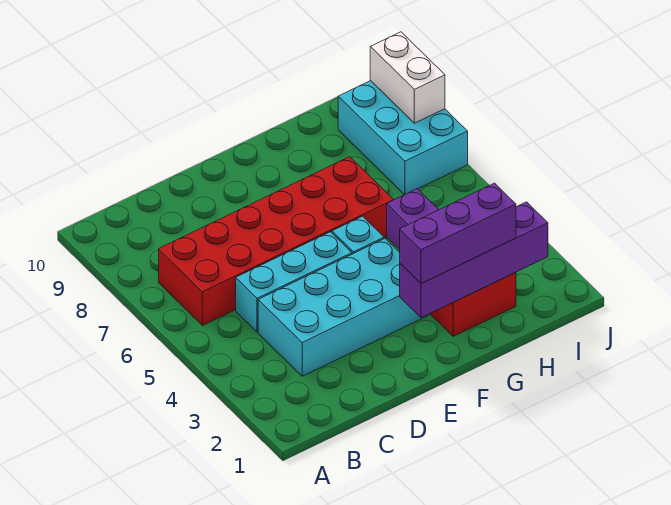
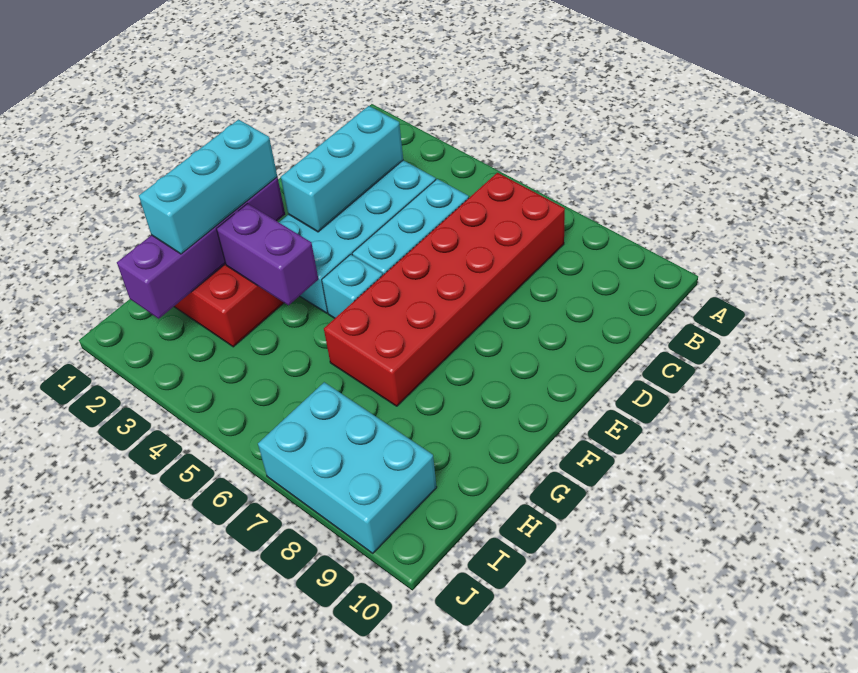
none -> cyan brick C3:E3 level 2
purple brick F2:H2 level 3 -> cyan brick F2:H2 level 3
white brick J8:J9 level 2 -> none

